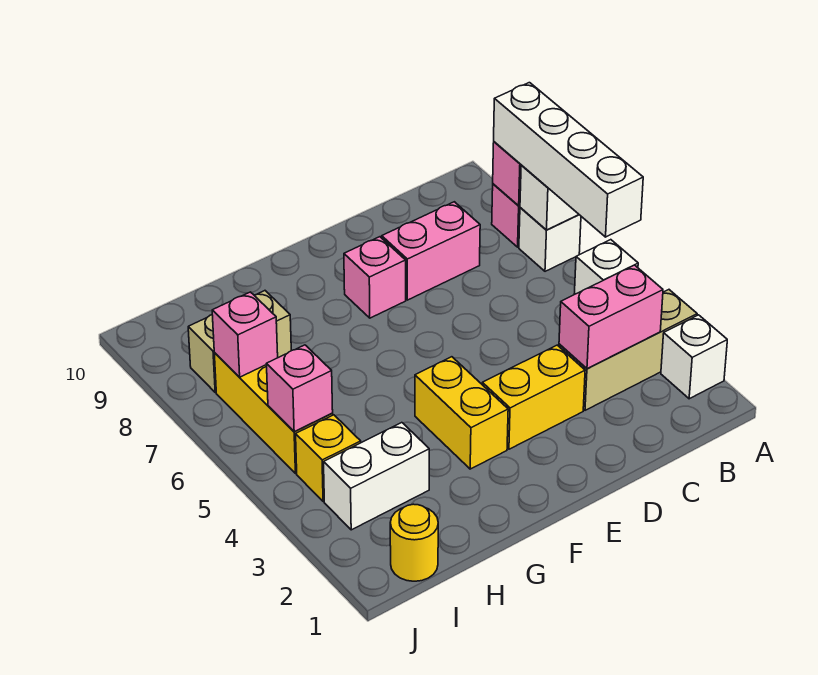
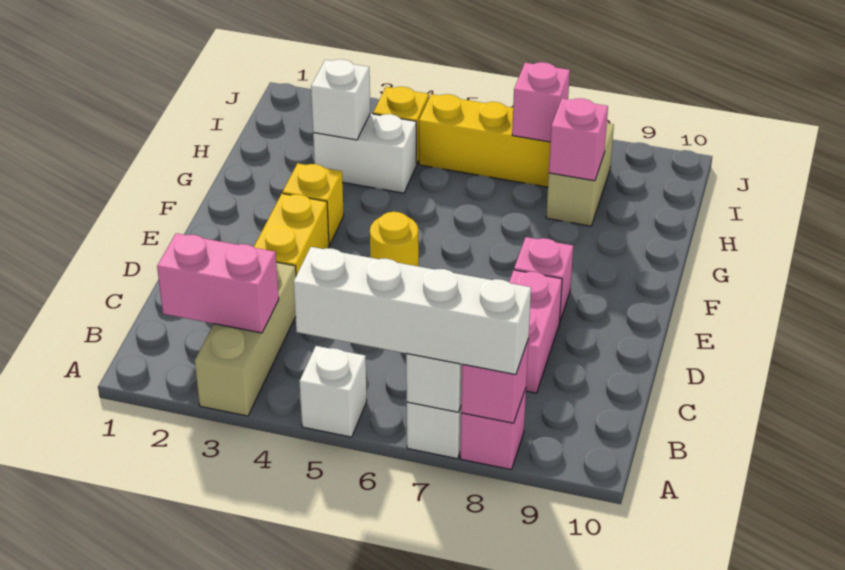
white brick A2 level 1 -> white brick H3 level 2
pink brick B3:C3 level 2 -> pink brick B2:B3 level 2
yellow brick F3:F4 level 1 -> yellow brick F3 level 1
white brick H3:I3 level 1 -> white brick H3:H4 level 1
yellow round brick I1 level 1 -> yellow round brick E5 level 1
pink brick I5 level 2 -> pink brick H8 level 2

